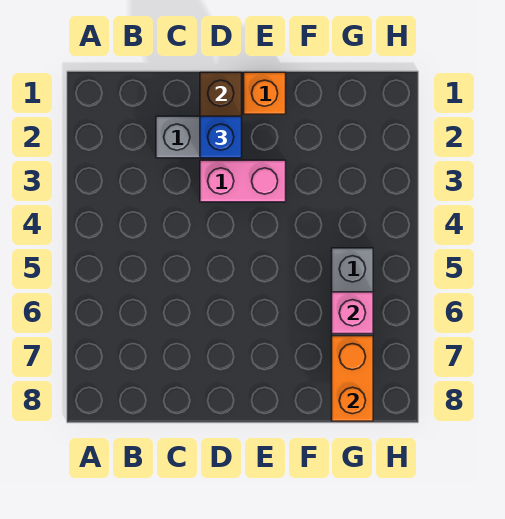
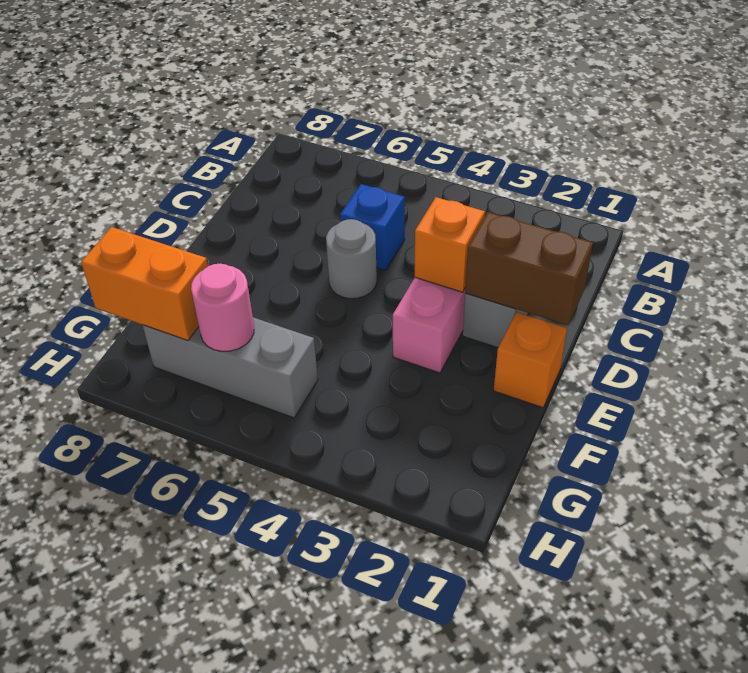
blue brick D2 level 3 -> blue brick C5 level 1
none -> orange brick D3 level 2
none -> grey round brick D5 level 1
pink brick G6 level 2 -> pink round brick G6 level 2

